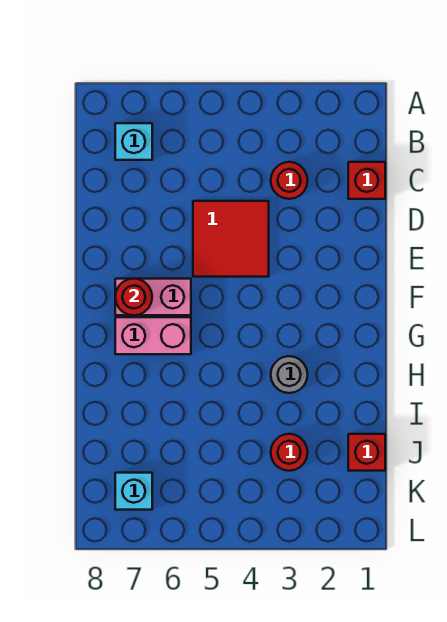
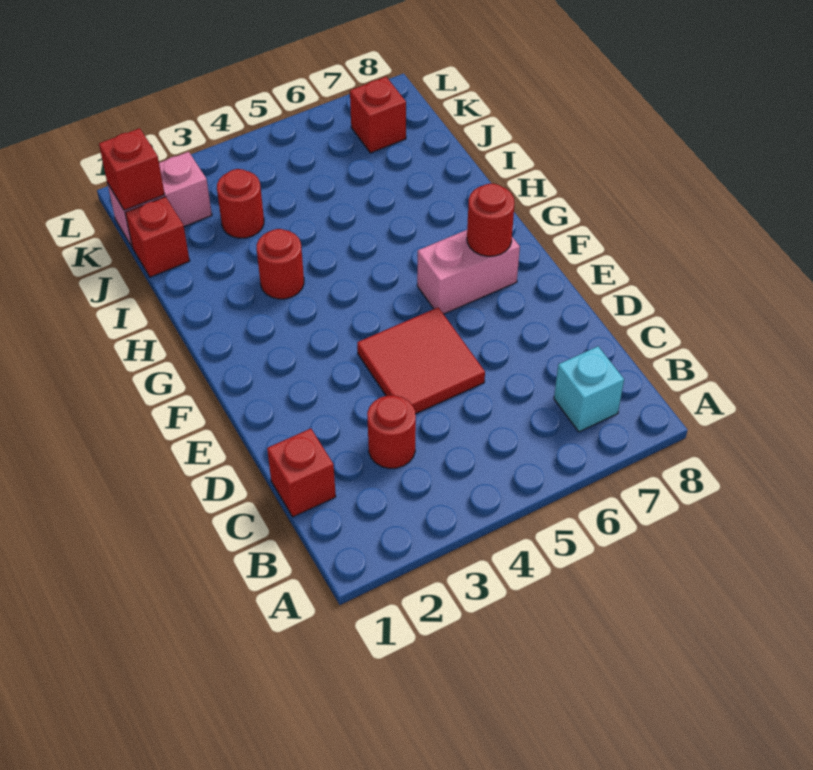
pink brick G6:G7 level 1 -> pink brick K1:K2 level 1
grey round brick H3 level 1 -> red round brick H3 level 1
none -> red brick K1 level 2
cyan brick K7 level 1 -> red brick K7 level 1

